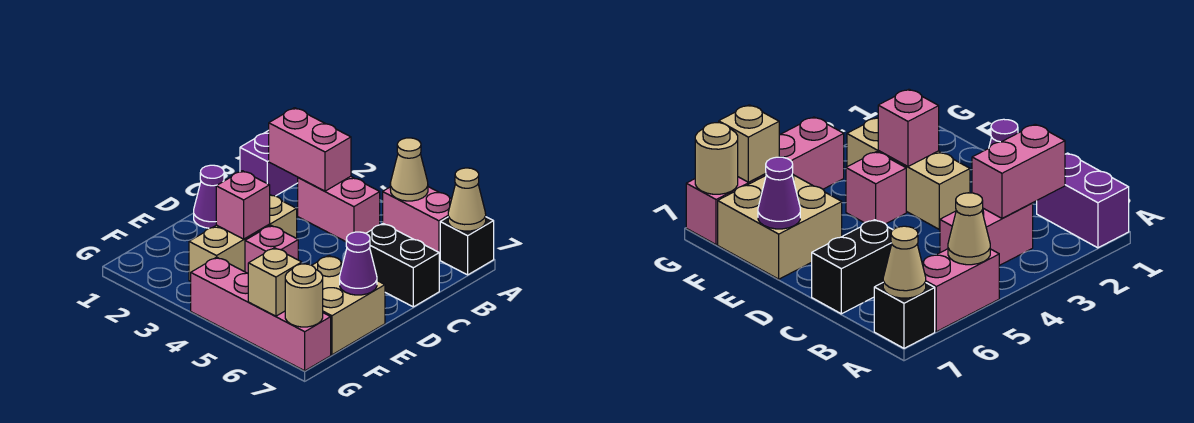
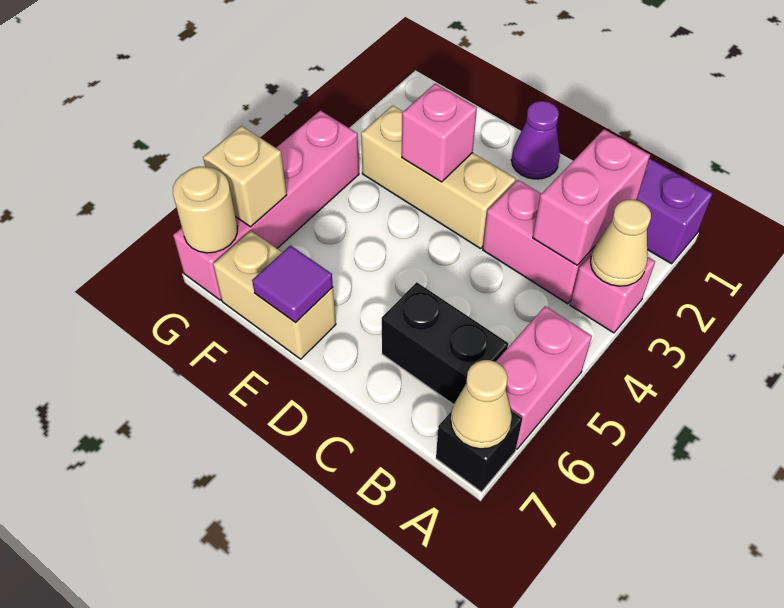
tan cone A5 level 2 -> tan cone A3 level 2
pink brick B3:B4 level 1 -> pink brick B3:C3 level 1
black brick C6:C7 level 1 -> black brick B6:C6 level 1
pink brick E4 level 1 -> pink brick A3 level 1
tan brick E6:F7 level 1 -> tan brick E7:F7 level 1
purple cone E7 level 2 -> purple tile E7 level 2

